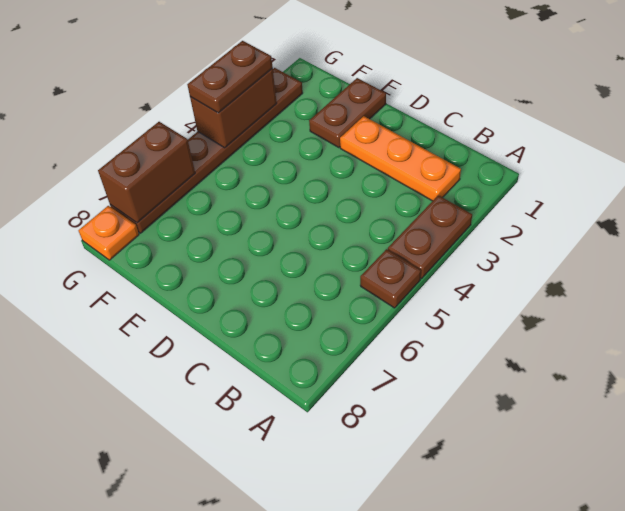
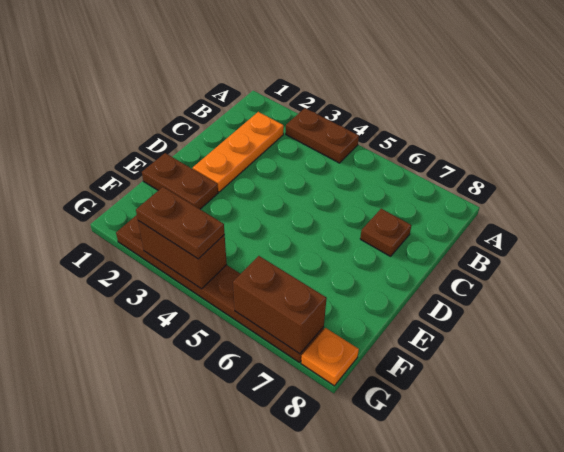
brown plate A5 level 1 -> brown plate C7 level 1

